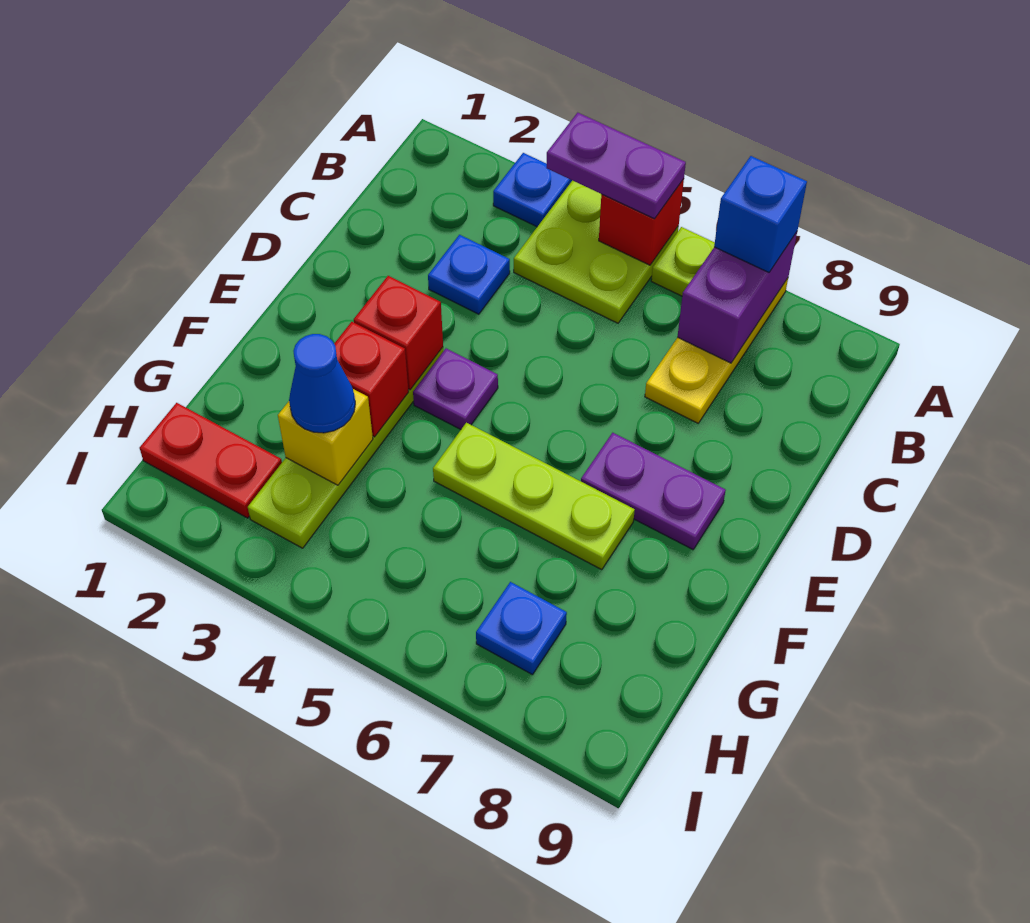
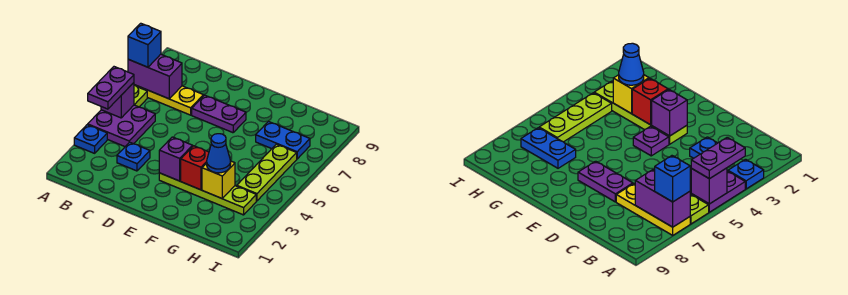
lime plate A4:B5 level 1 -> purple plate A4:B5 level 1
red brick A5 level 2 -> purple brick A5 level 2
red brick E3 level 2 -> purple brick E3 level 2
purple plate E7:E8 level 1 -> purple plate D7:E7 level 1
lime plate F5:F7 level 1 -> lime plate H4:H6 level 1
red plate H1:H2 level 1 -> none
blue plate H7 level 1 -> blue plate G7:H7 level 1

